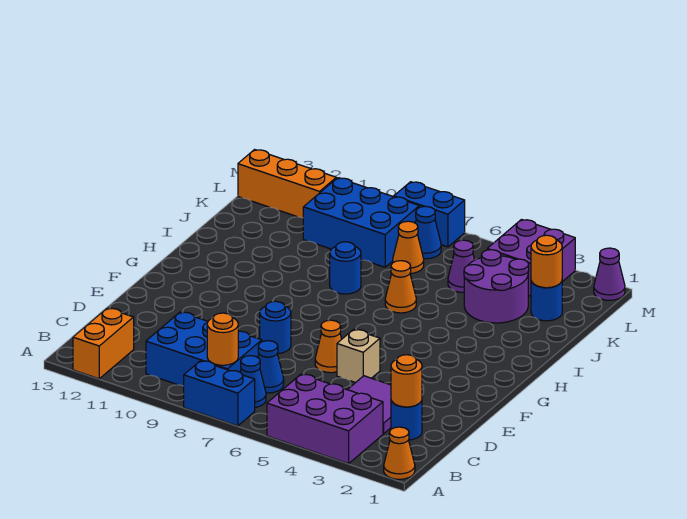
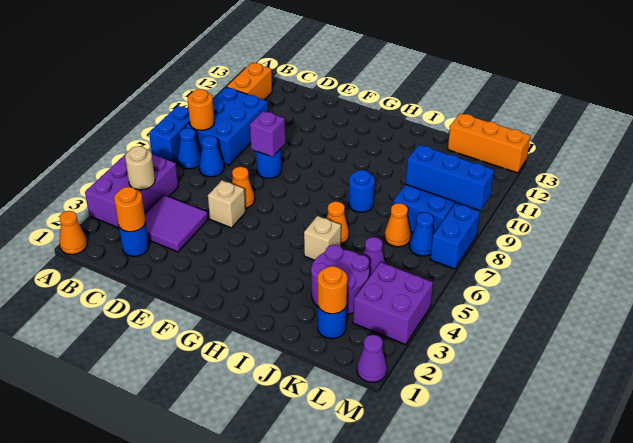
orange brick A12:B12 level 1 -> orange brick B11:B12 level 1
none -> tan round brick B4 level 2
none -> purple brick E8 level 2
none -> tan brick I5 level 1
none -> blue brick K9:M9 level 2
orange brick L11:L13 level 1 -> orange brick K13:M13 level 1

